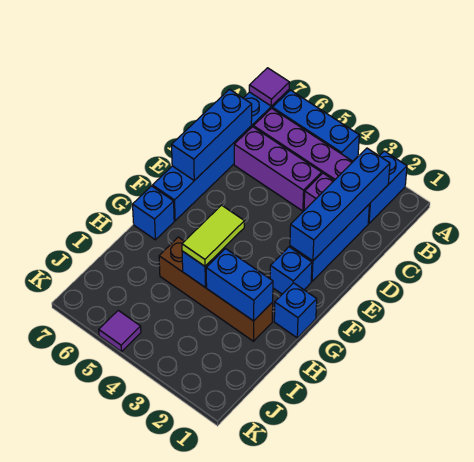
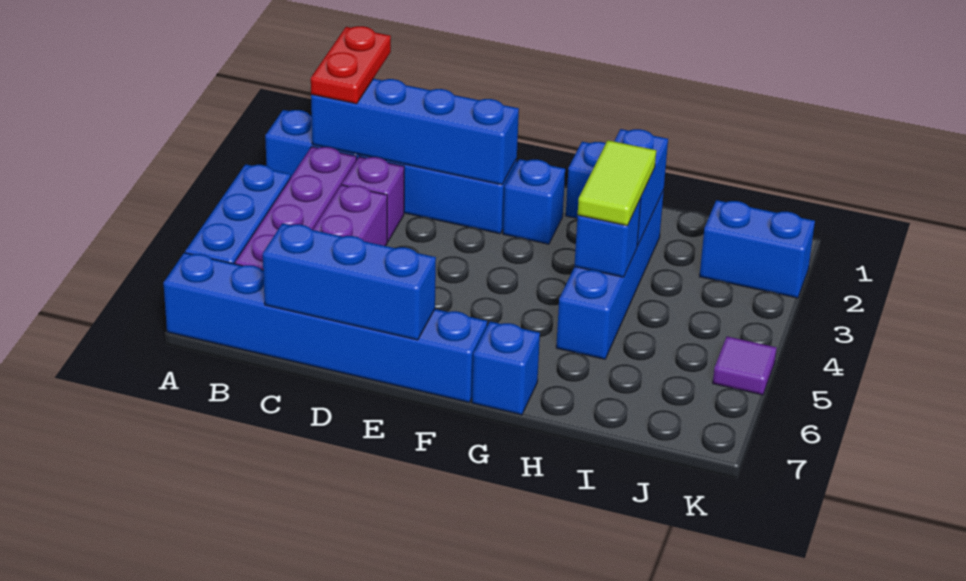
purple tile A7 level 2 -> none
none -> red plate B1:B2 level 3
lime tile G4:H4 level 3 -> lime tile H3:H4 level 3
brown brick H2:H5 level 1 -> blue brick H2:H5 level 1
none -> blue brick J2:K2 level 1

